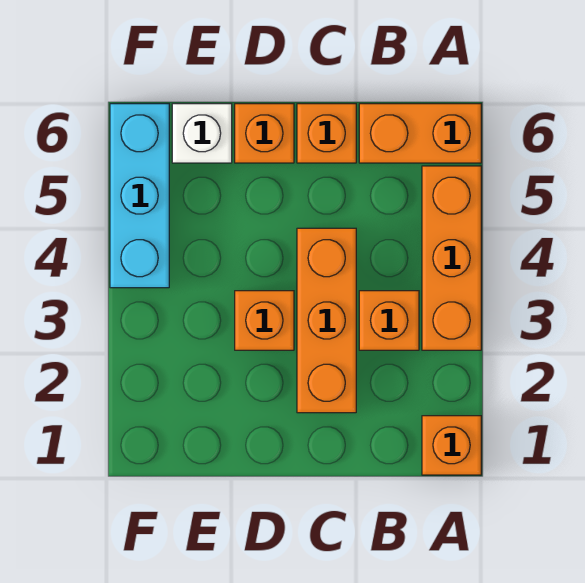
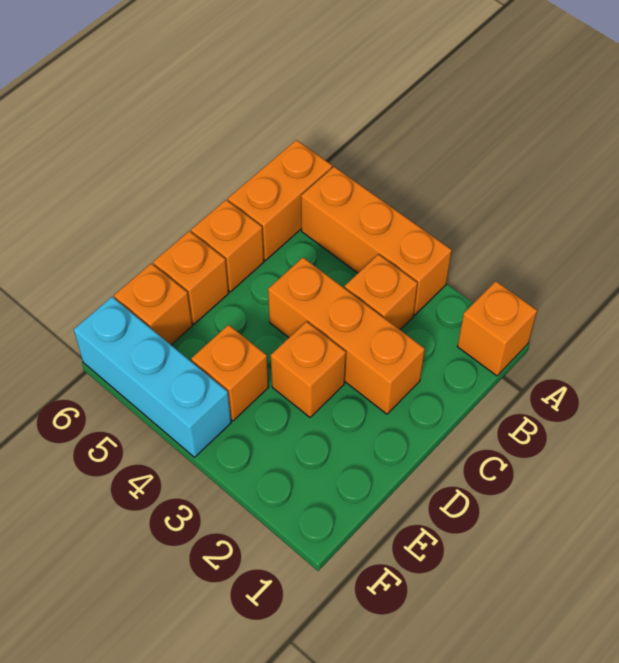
none -> orange brick E4 level 1
white brick E6 level 1 -> orange brick E6 level 1

